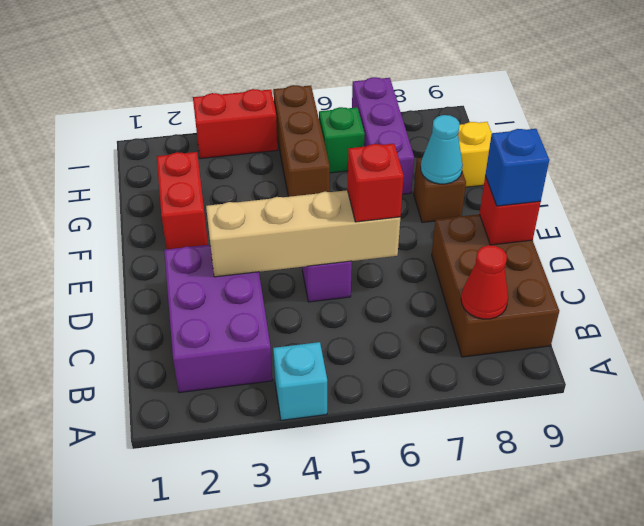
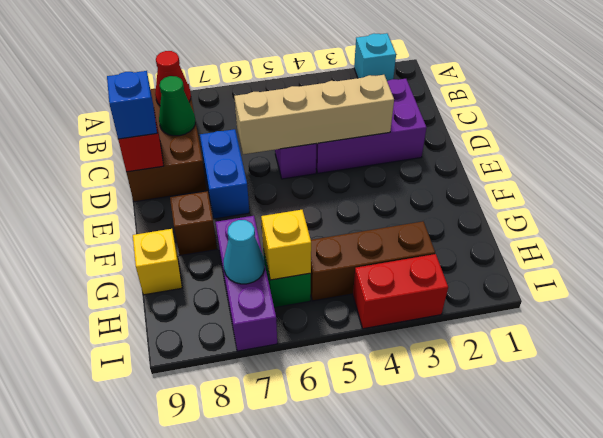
cyan brick A4 level 1 -> cyan brick A2 level 1
purple brick B2:D3 level 1 -> purple brick C2:D4 level 1
none -> green cone C8 level 2
red brick D6 level 3 -> none
none -> blue brick D7:E7 level 1
red brick F2:G2 level 1 -> none
cyan cone F8 level 2 -> cyan cone H7 level 2
brown brick G5:I5 level 1 -> brown brick H3:H5 level 1
none -> yellow brick H6 level 2

